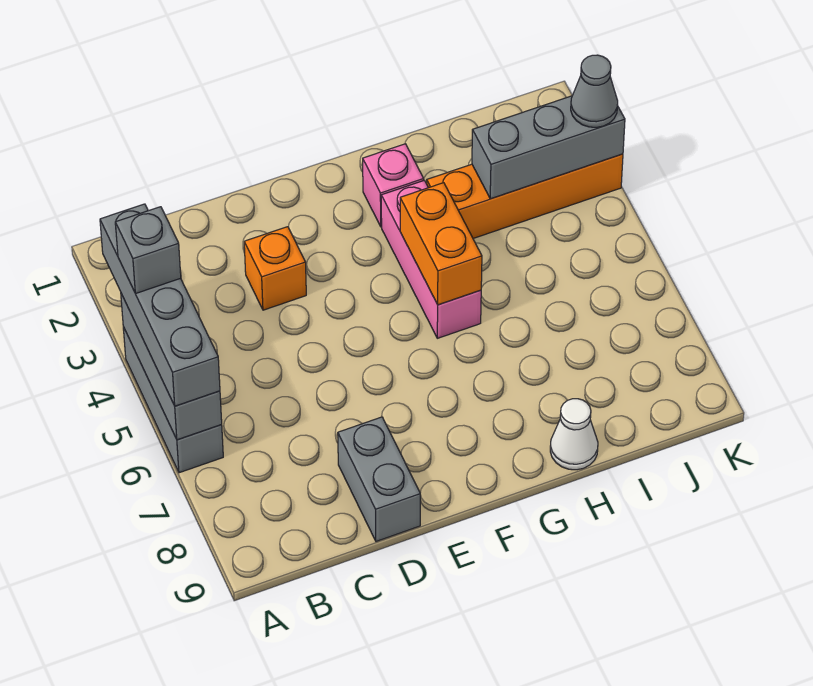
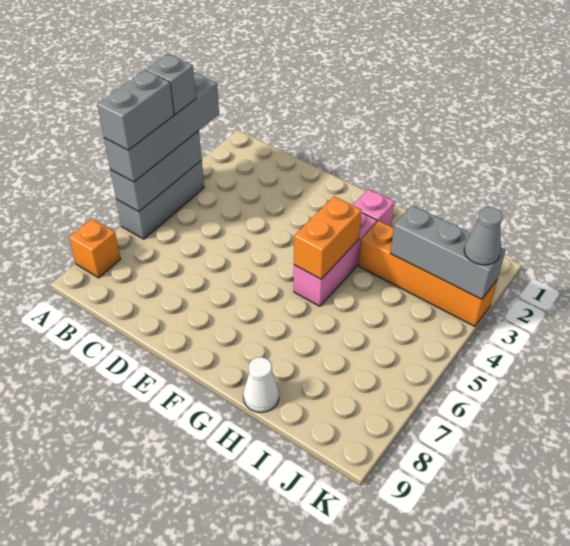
orange brick D3 level 1 -> orange brick A8 level 1
grey brick D8:D9 level 1 -> grey brick A5:A6 level 4

